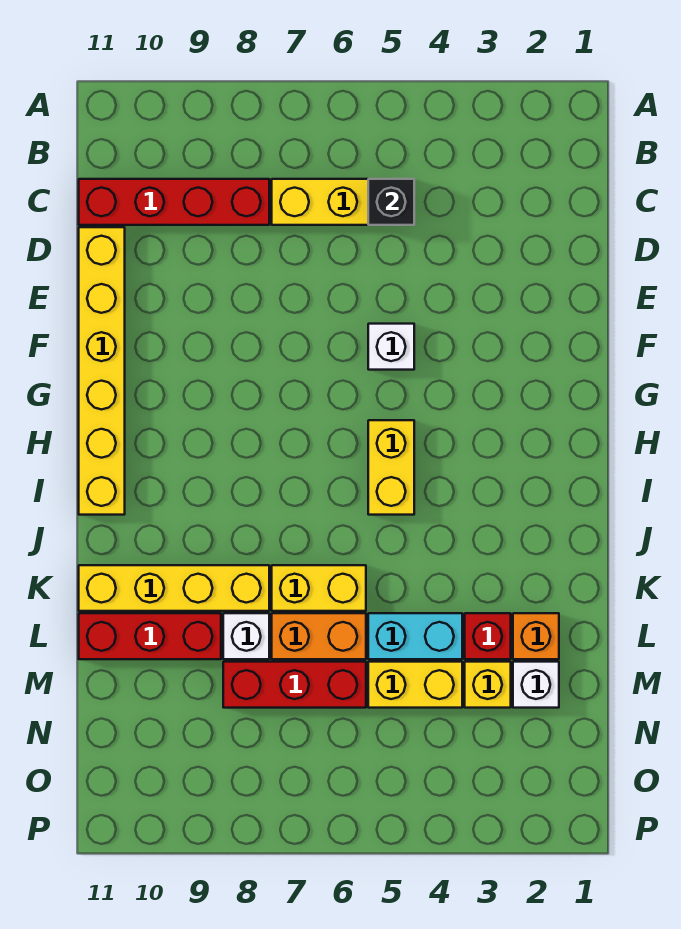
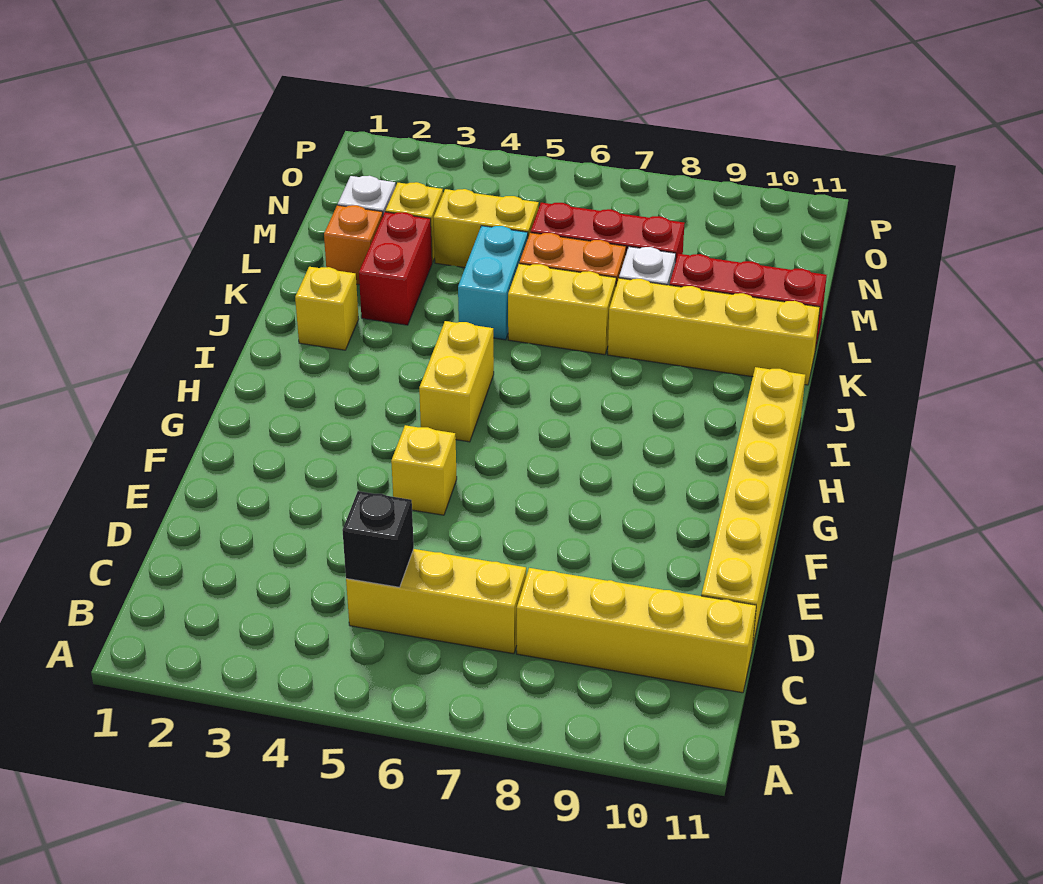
red brick C8:C11 level 1 -> yellow brick C8:C11 level 1
white brick F5 level 1 -> yellow brick F5 level 1
none -> yellow brick J2 level 1
red brick L3 level 1 -> red brick K3:L3 level 1
cyan brick L4:L5 level 1 -> cyan brick K5:L5 level 1

